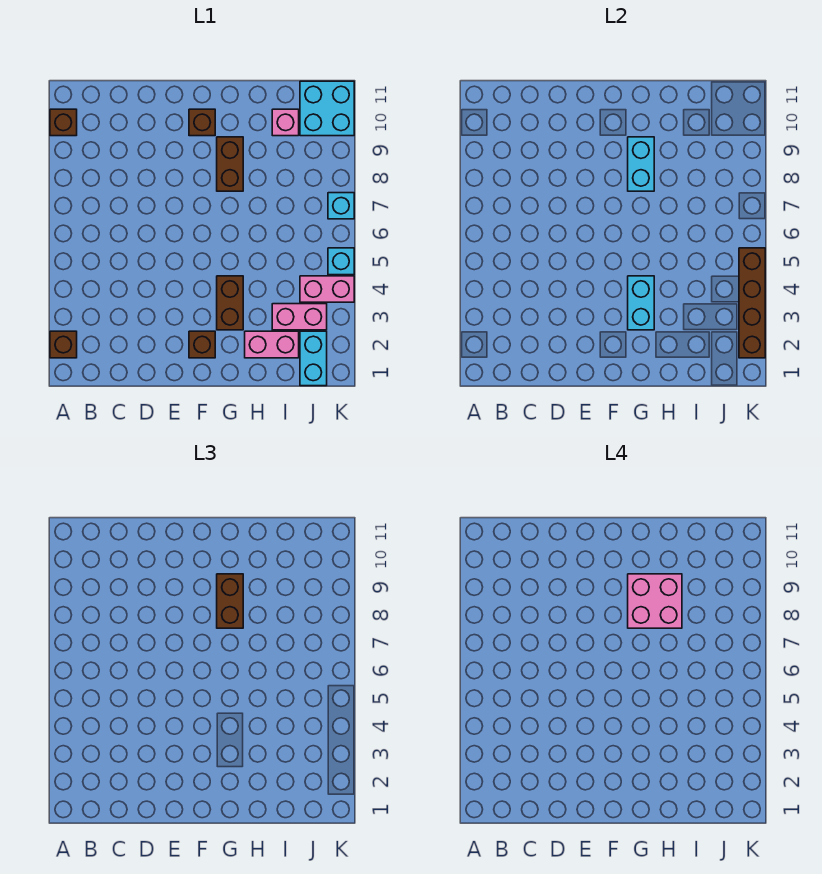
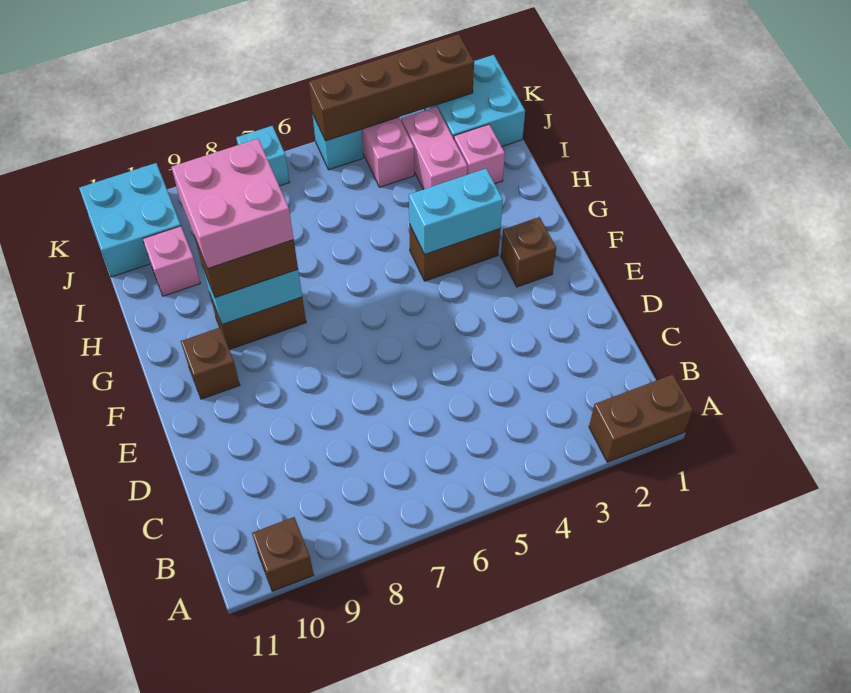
brown brick A2 level 1 -> brown brick A1:A2 level 1
pink brick H2:I2 level 1 -> pink brick I2 level 1
cyan brick J1:J2 level 1 -> cyan brick J1:K2 level 1

